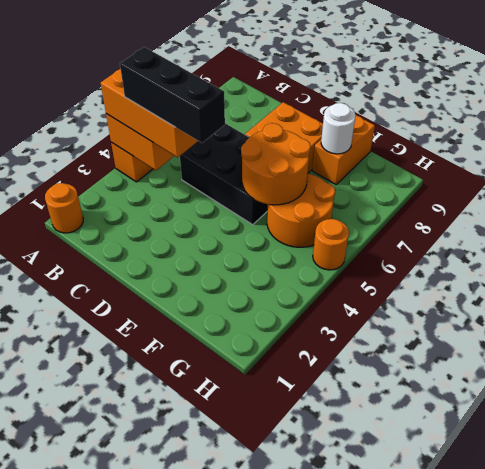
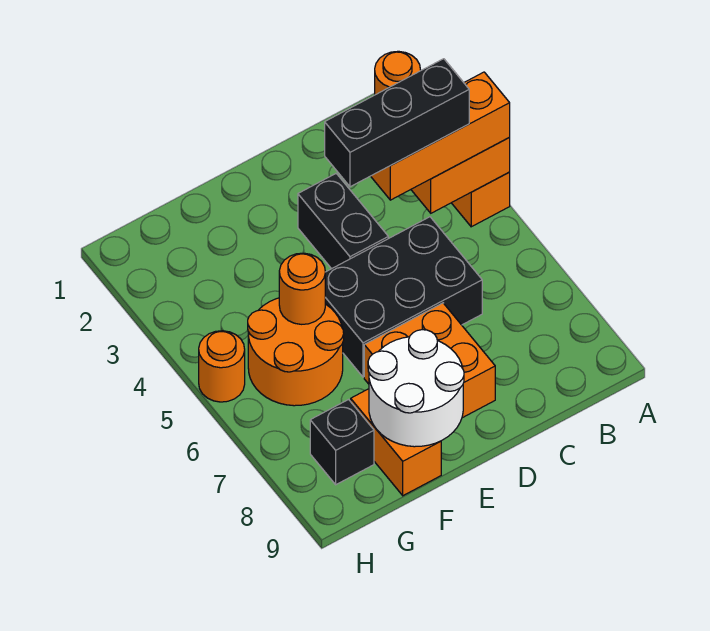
none -> black brick D3:D4 level 1
orange round brick E5:F6 level 2 -> orange round brick F5 level 2
white round brick F8 level 2 -> white round brick E8:F9 level 2
none -> black brick G8 level 1

